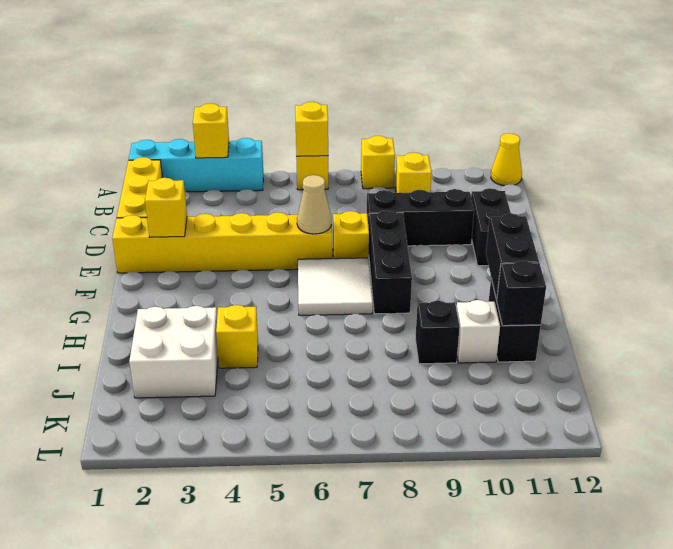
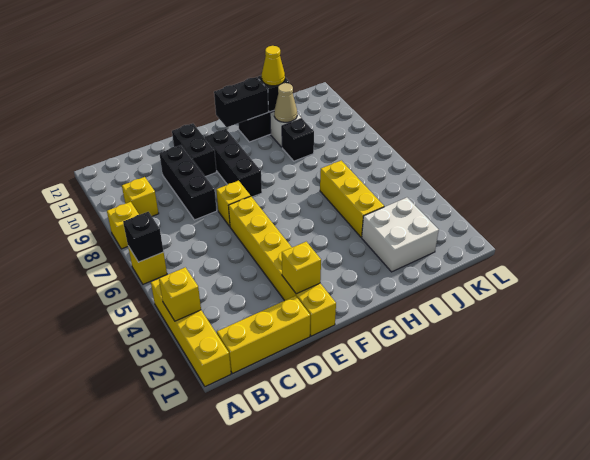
cyan brick A1:A4 level 1 -> yellow brick A1:A4 level 1
yellow brick A6 level 2 -> black brick A6 level 2
yellow cone A12 level 1 -> yellow cone I11 level 3
black brick D11:E11 level 1 -> black brick E10:E11 level 1
tan cone E6 level 2 -> tan cone I10 level 2
black brick E8:G8 level 1 -> black brick F8:F10 level 1
white tile F6:G7 level 1 -> none
yellow brick I4 level 1 -> yellow brick I4:I6 level 1

